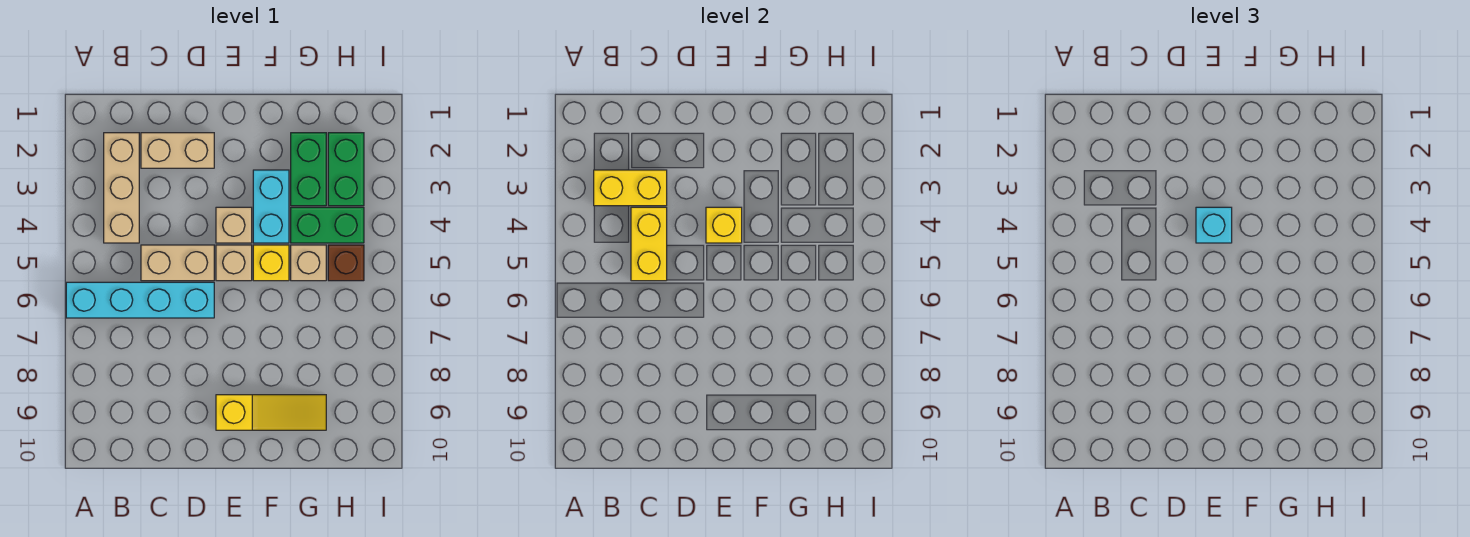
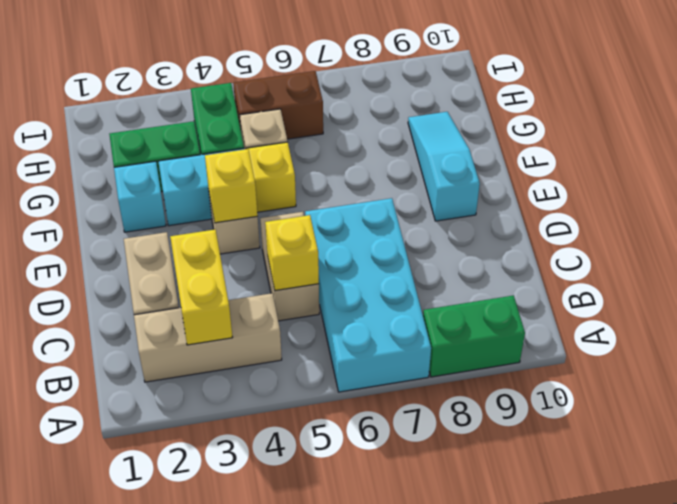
cyan brick A6:D6 level 1 -> cyan brick A6:D7 level 1
yellow brick C4:C5 level 2 -> yellow brick C5 level 2
cyan brick E4 level 3 -> cyan brick F2 level 1
tan brick E5 level 1 -> none
yellow slope E9:G9 level 1 top E -> cyan slope E9:G9 level 1 top E
green brick H2:H3 level 1 -> green brick A8:A9 level 1
brown brick H5 level 1 -> brown brick H5:H6 level 1

